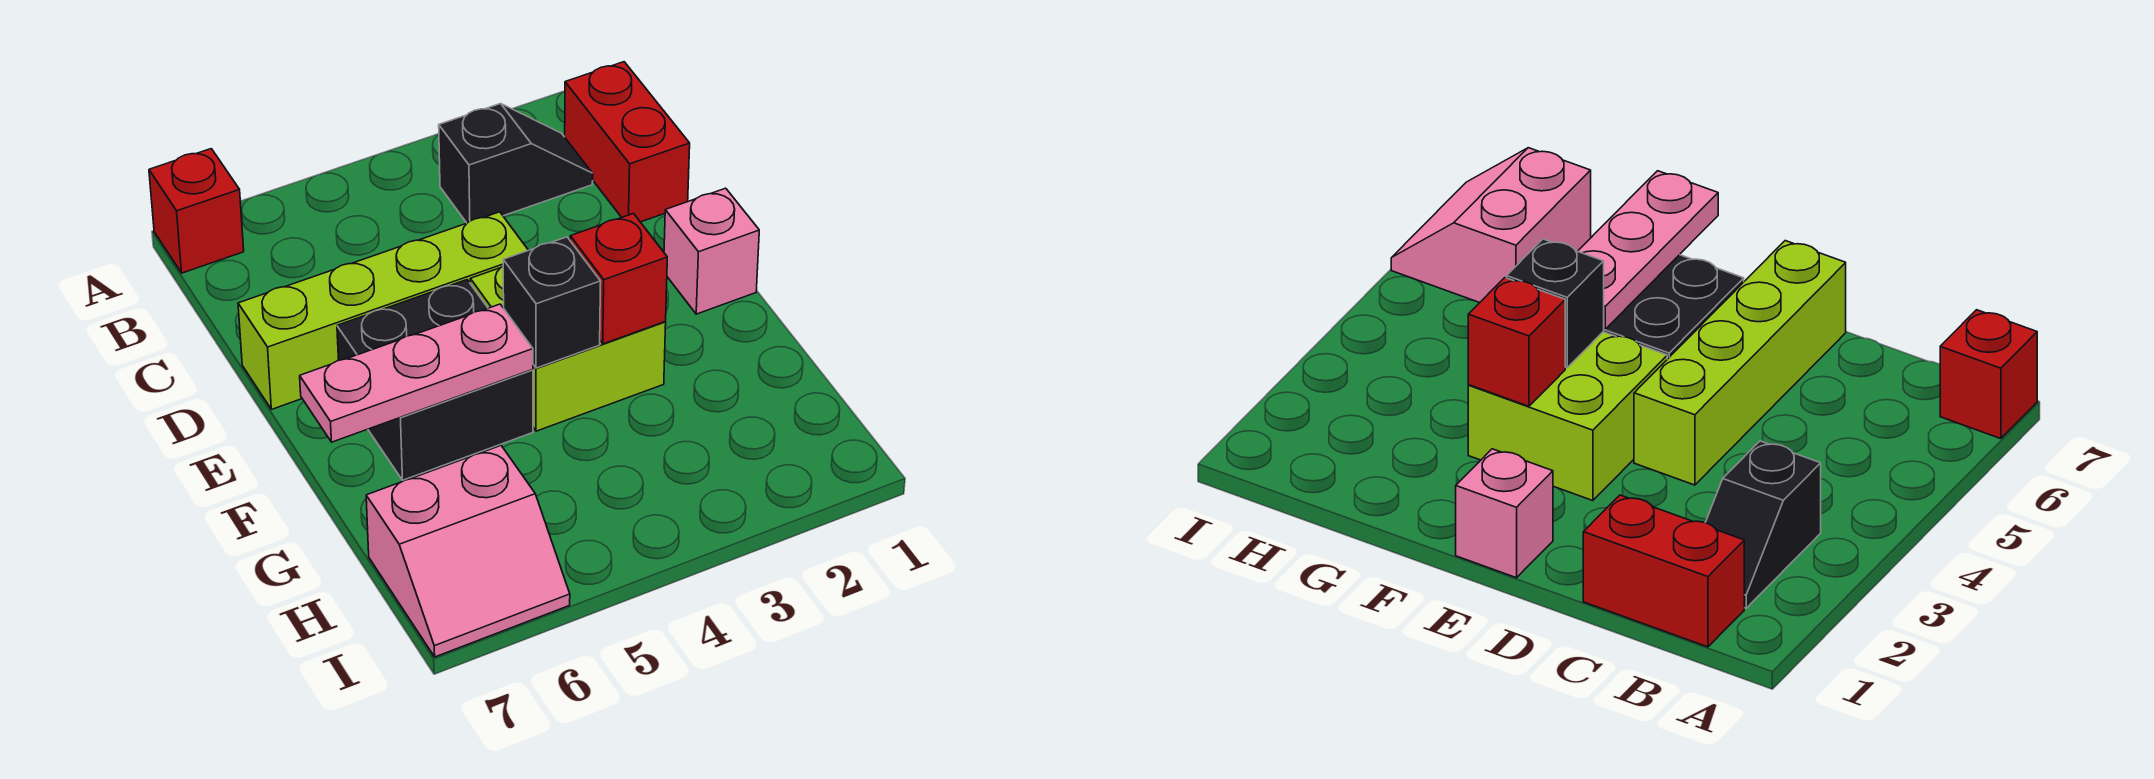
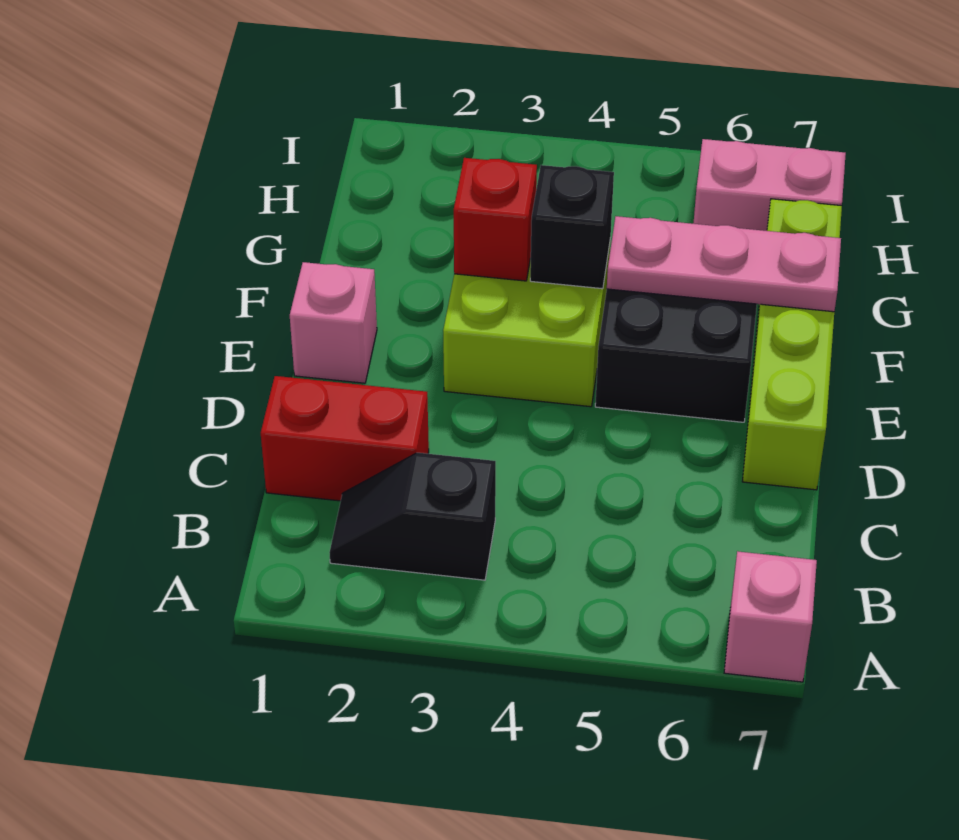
red brick A7 level 1 -> pink brick A7 level 1
red brick B1:C1 level 1 -> red brick C1:C2 level 1
lime brick D4:D7 level 1 -> lime brick D7:G7 level 1

